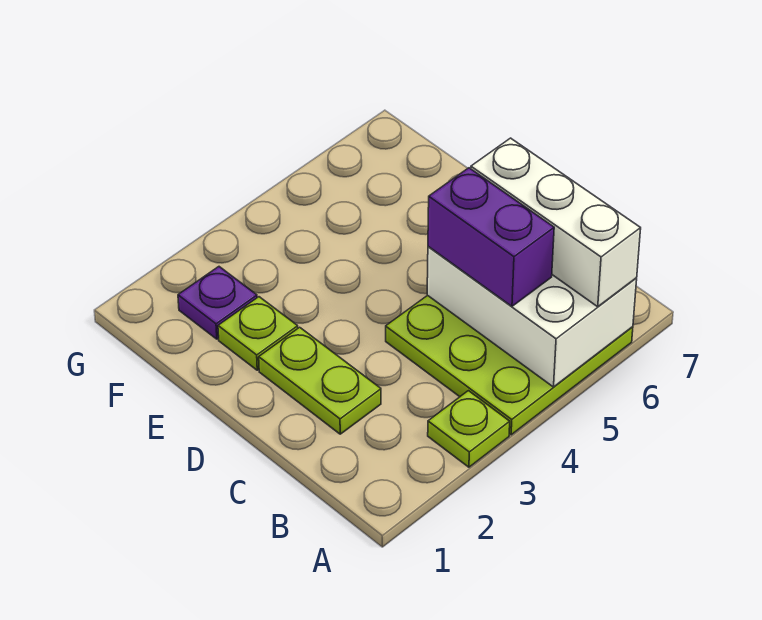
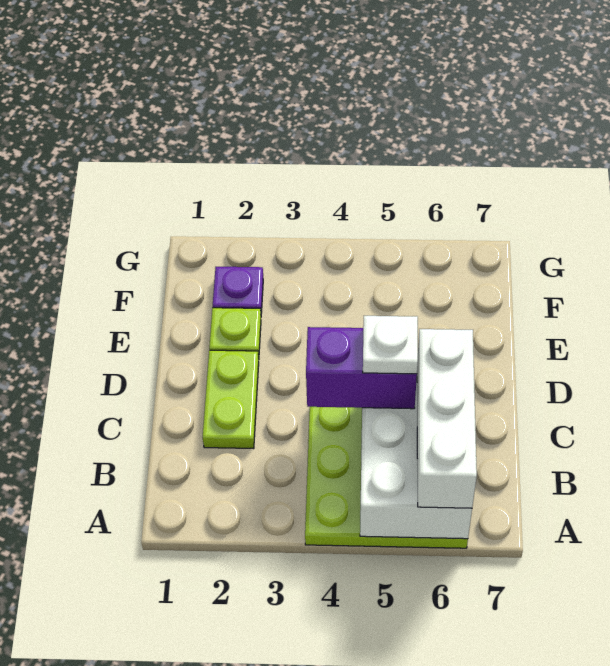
lime plate A3 level 1 -> none
purple brick B5:C5 level 3 -> purple brick C4:C5 level 3
none -> white plate C5 level 4

